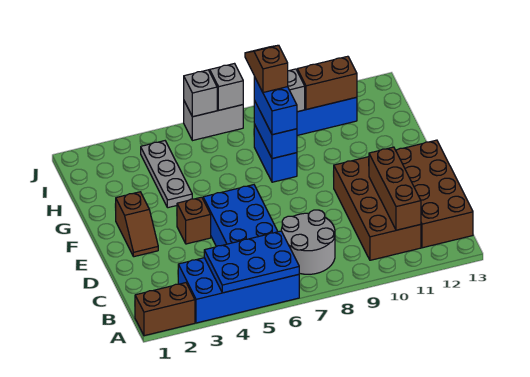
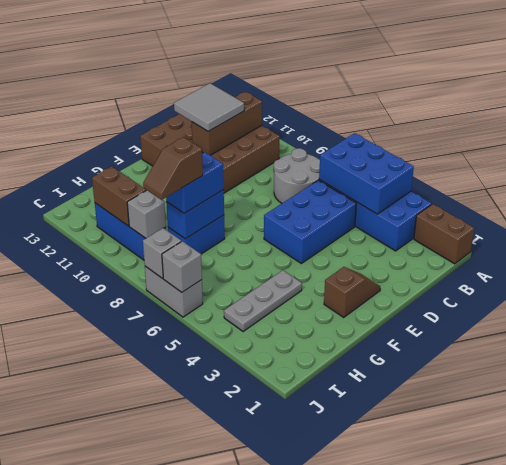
blue plate A4:B6 level 2 -> blue brick A4:B6 level 2
none -> grey tile C11:D12 level 3
brown brick E4 level 1 -> none

